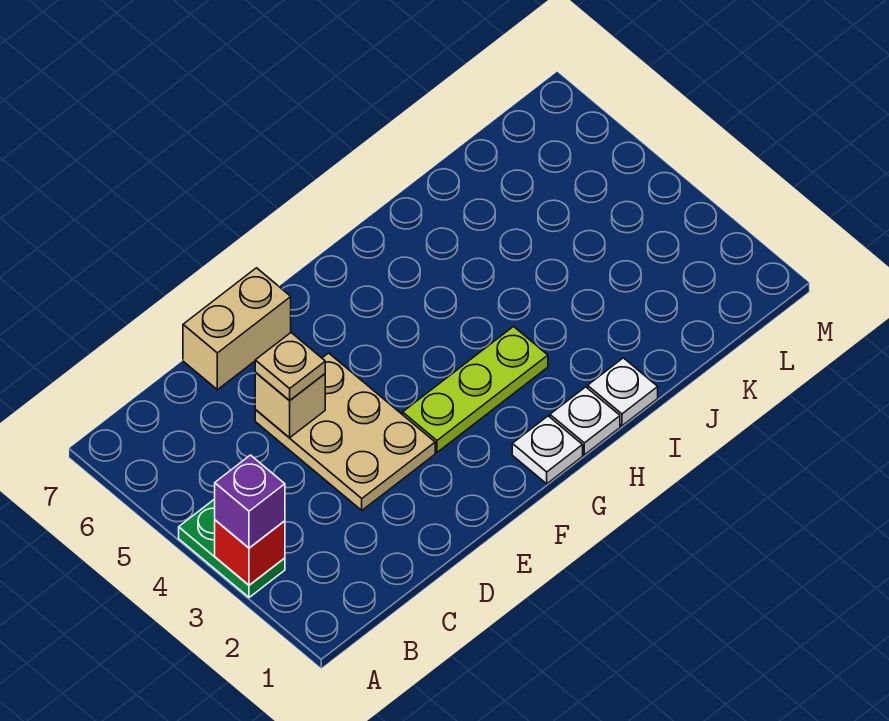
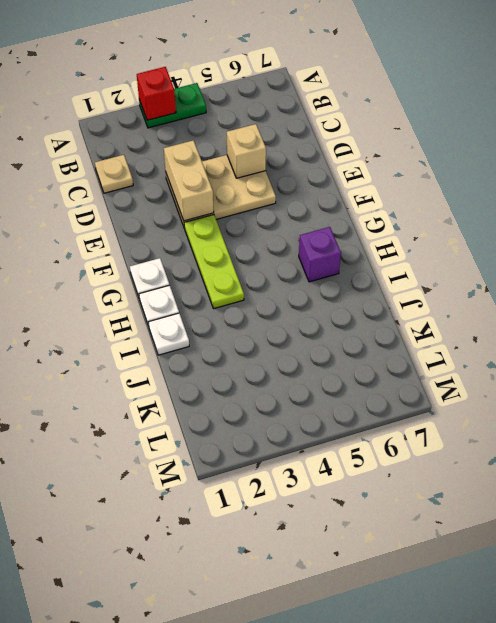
purple brick A3 level 3 -> purple brick H6 level 1
tan plate D5 level 3 -> tan plate C1 level 1
tan brick D7:E7 level 1 -> tan brick D3:E3 level 2

